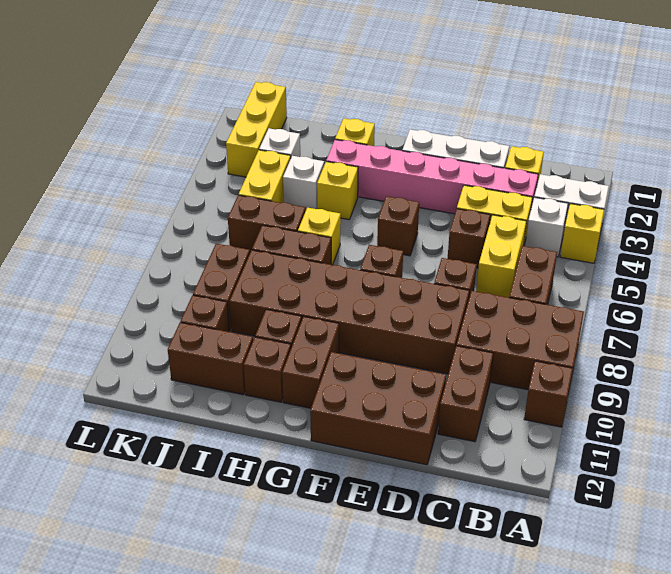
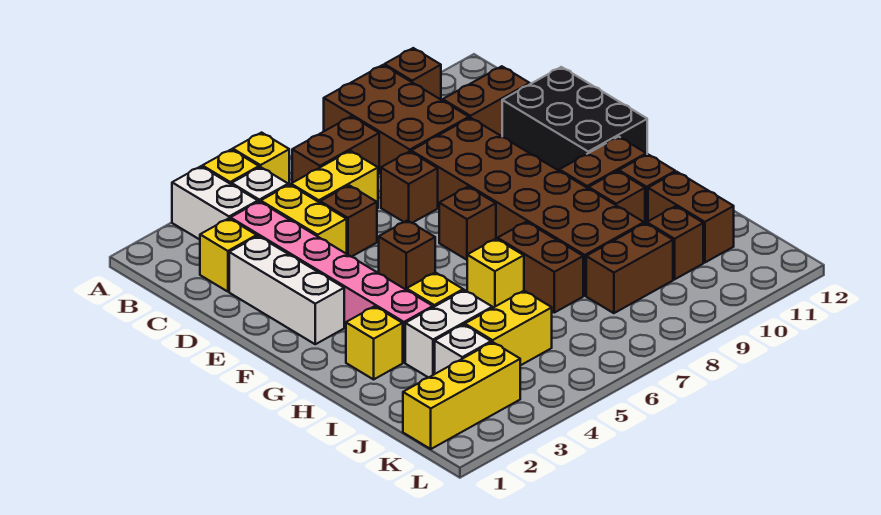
none -> yellow brick A5 level 1
brown brick D11:F12 level 1 -> black brick D11:F12 level 1
white brick I4 level 1 -> white brick I3:I4 level 1
brown brick I6:J6 level 1 -> none

